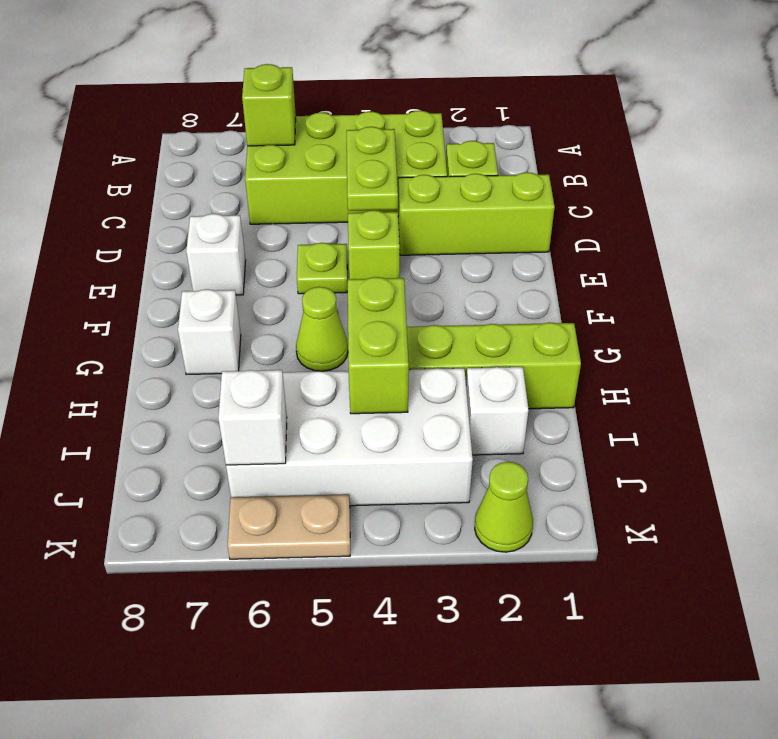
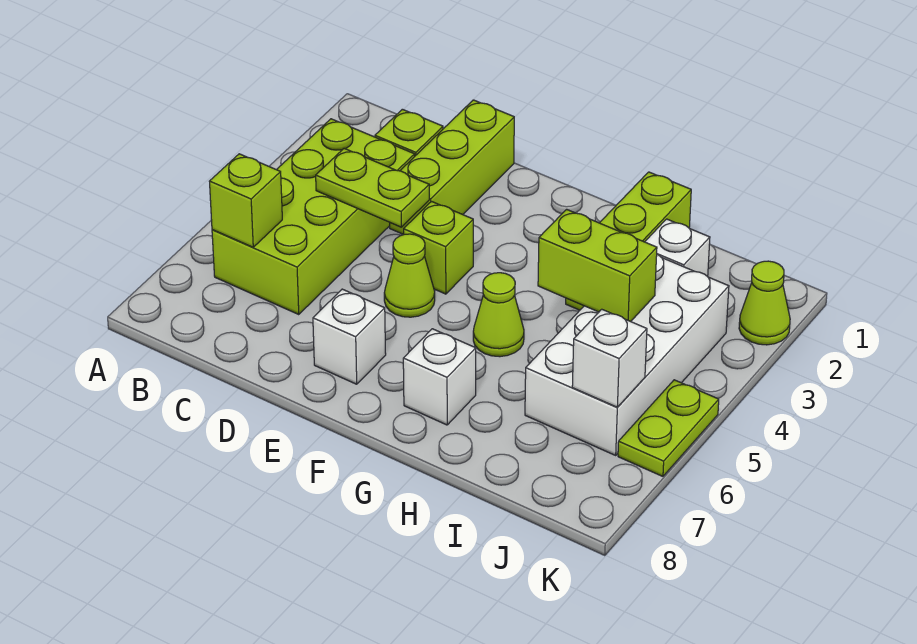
lime plate E5 level 1 -> lime cone E5 level 1
tan plate K5:K6 level 1 -> lime plate K5:K6 level 1

